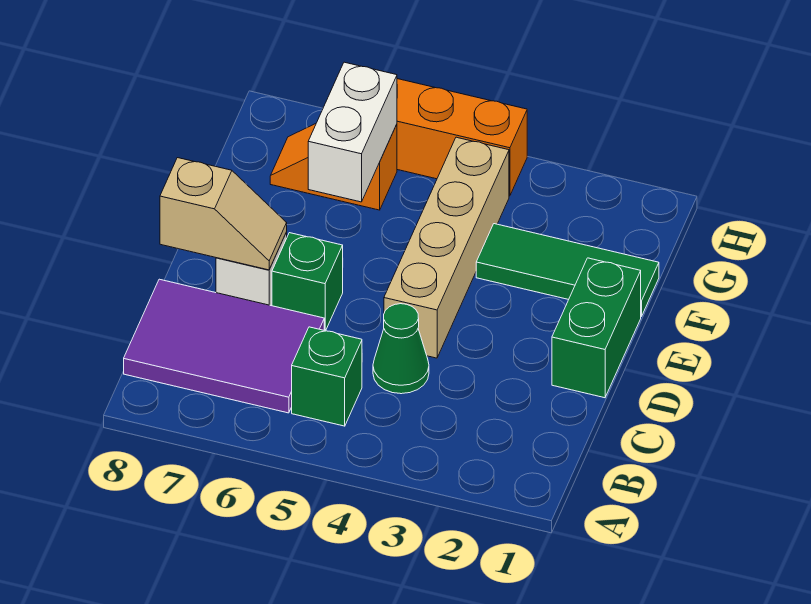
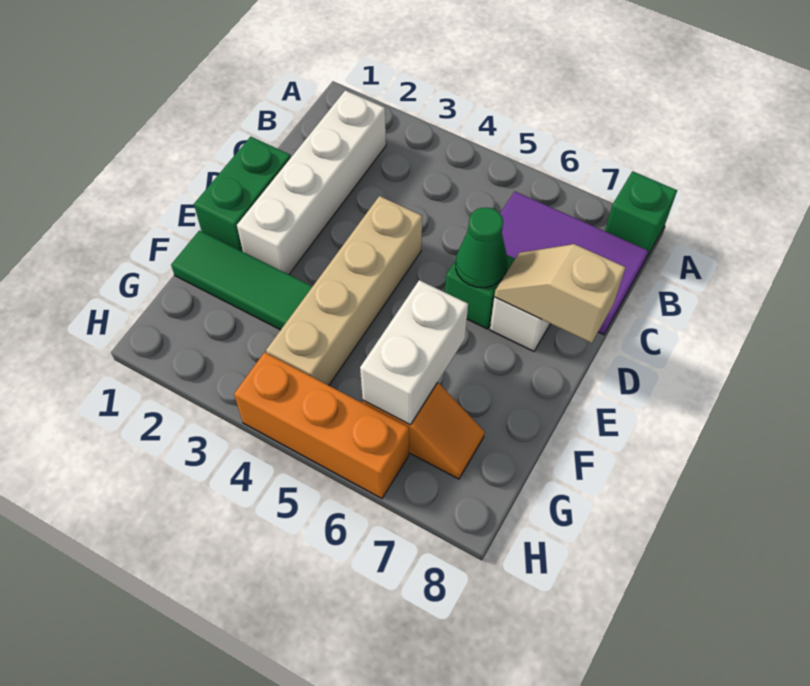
none -> white brick B2:E2 level 1
green brick B5 level 1 -> green brick A8 level 1
green cone C4 level 1 -> green cone D6 level 2

